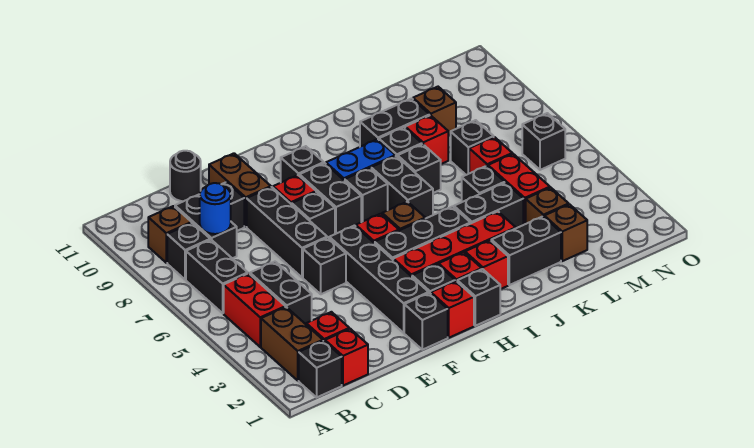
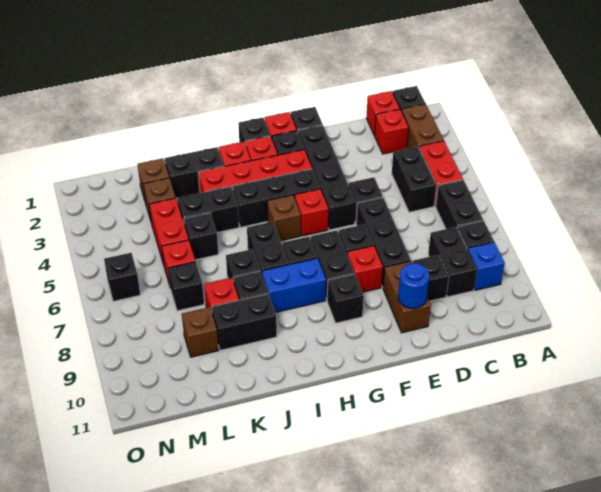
brown brick B9 level 1 -> blue brick B9 level 1
blue round brick C8 level 2 -> blue round brick E10 level 2
black round brick D11 level 1 -> none

